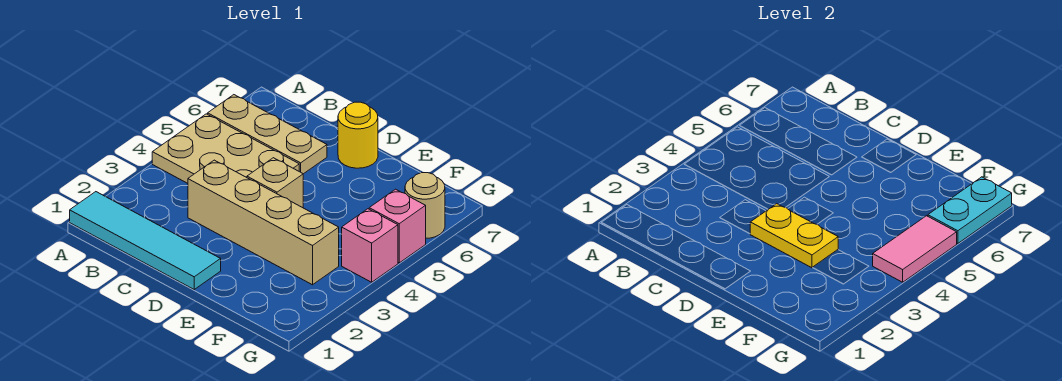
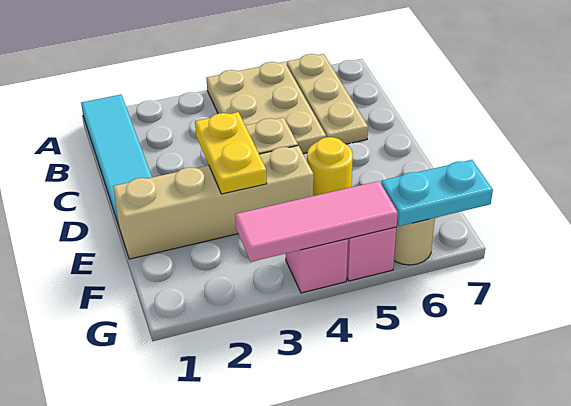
tan brick C3:F3 level 1 -> tan brick E1:E4 level 1
yellow round brick D7 level 1 -> yellow round brick E5 level 1
pink tile G4:G5 level 2 -> pink tile G3:G5 level 2

